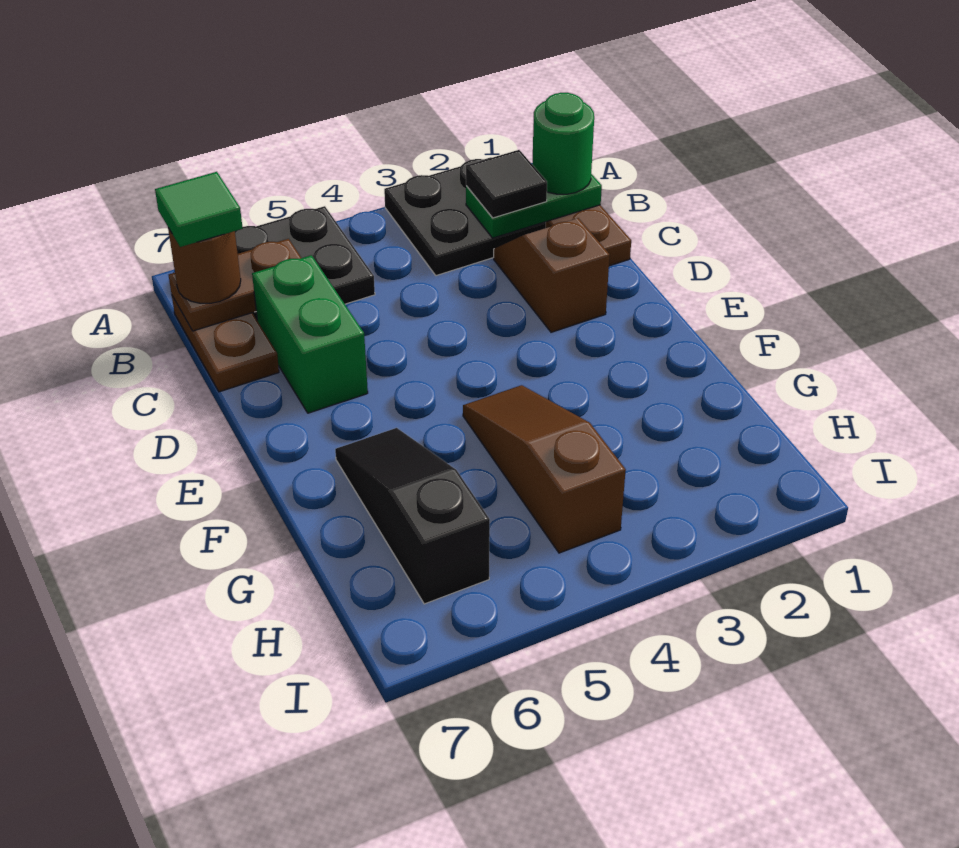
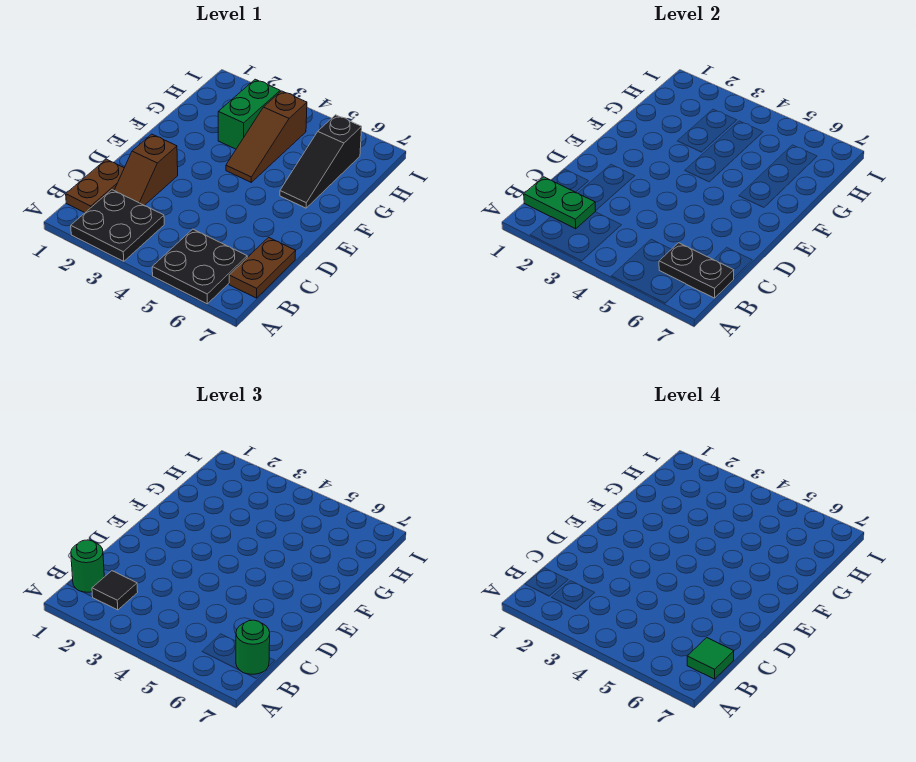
brown plate B6:B7 level 2 -> black plate B6:B7 level 2
brown round brick B7 level 3 -> green round brick B7 level 3
green brick C6:D6 level 1 -> green brick G3:H3 level 1

